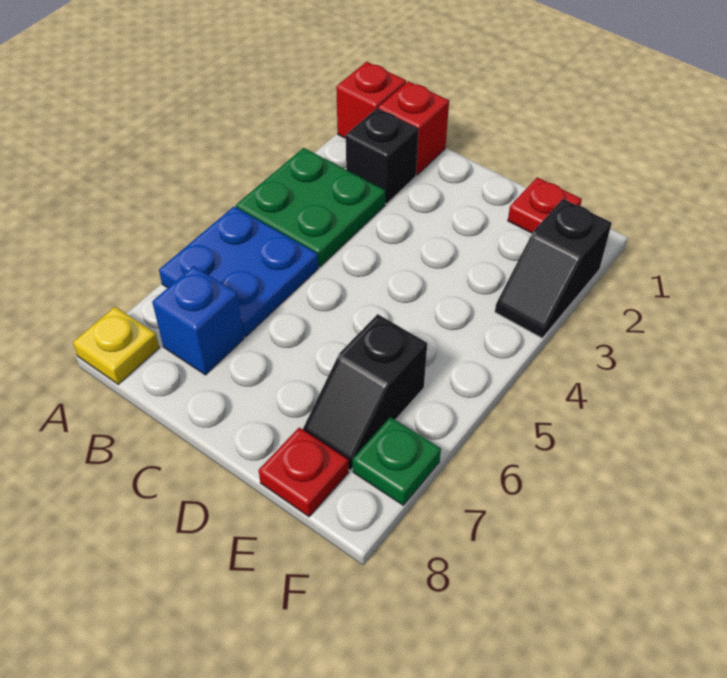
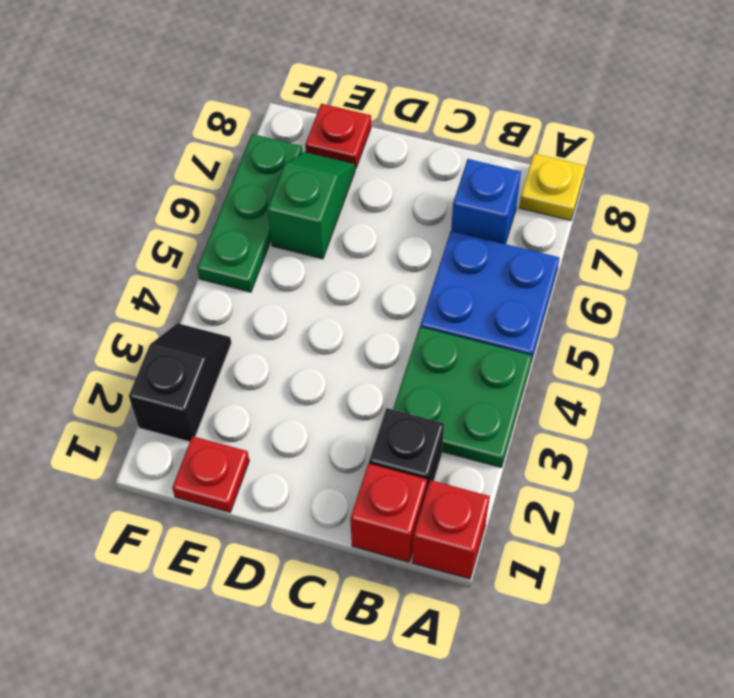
black slope E6:E7 level 1 top 6 -> green slope E6:E7 level 1 top 6
green plate F7 level 1 -> green plate F5:F7 level 1

